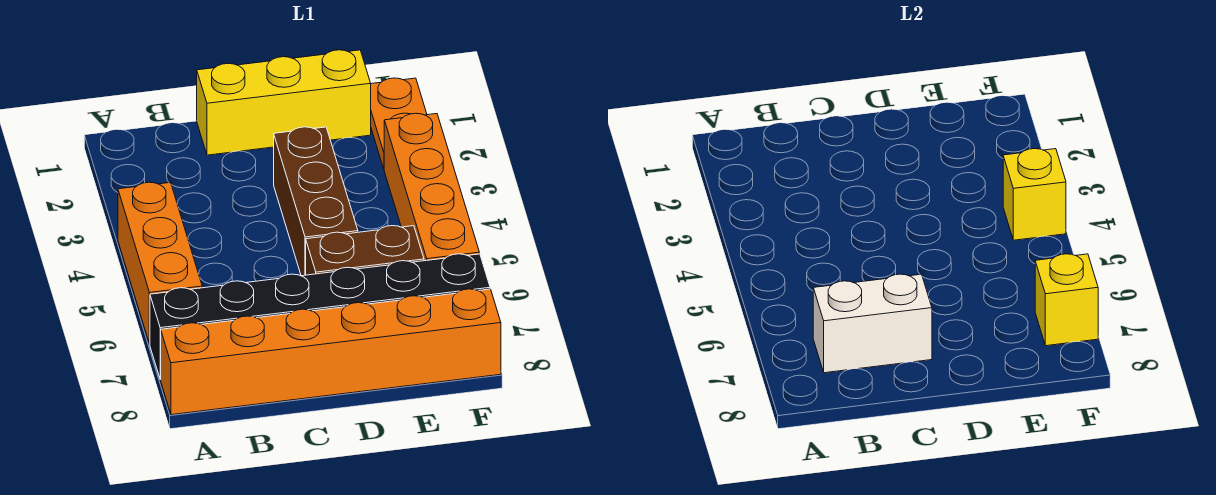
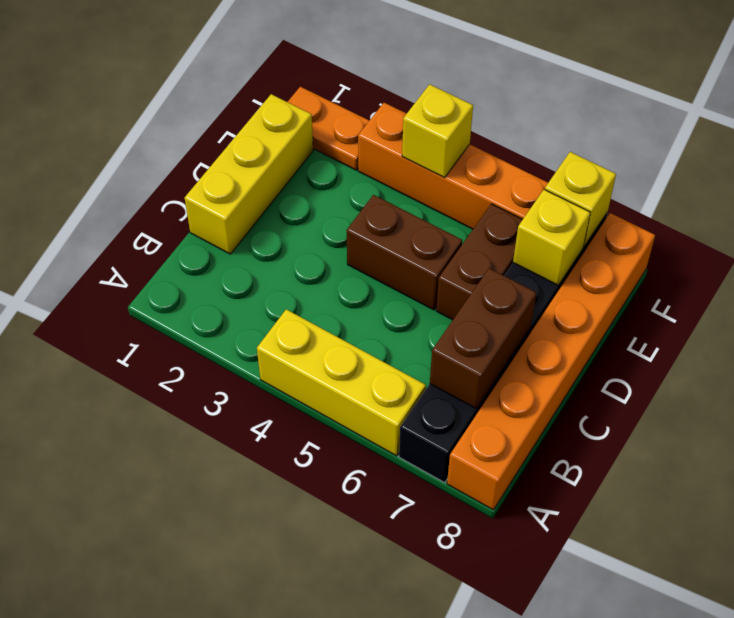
orange brick A4:A6 level 1 -> yellow brick A4:A6 level 1
white brick B7:C7 level 2 -> brown brick B7:C7 level 2
brown brick D3:D5 level 1 -> brown brick D4:D5 level 1
none -> yellow brick E7 level 2

